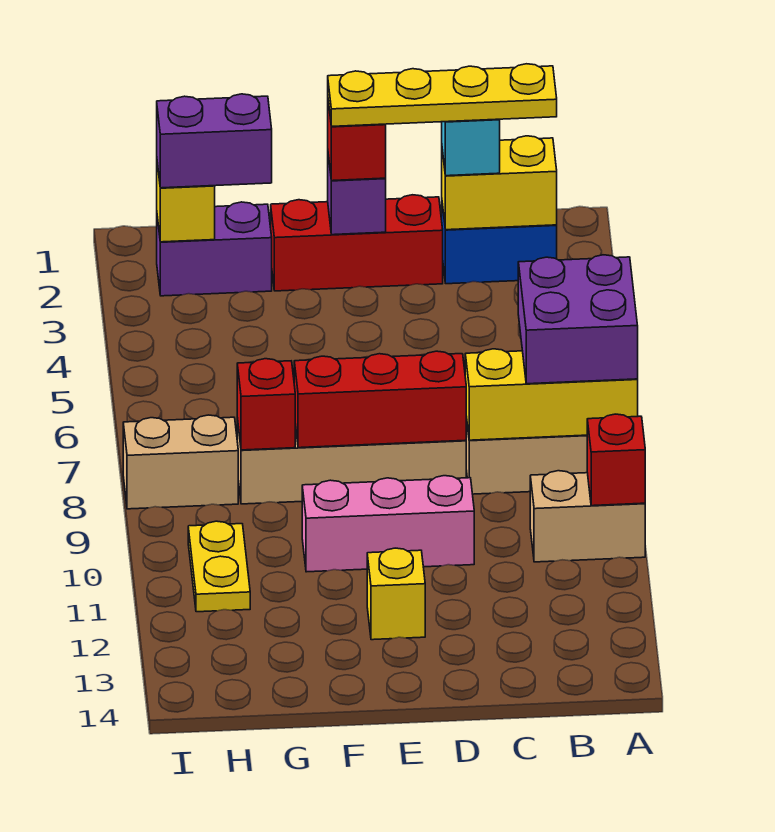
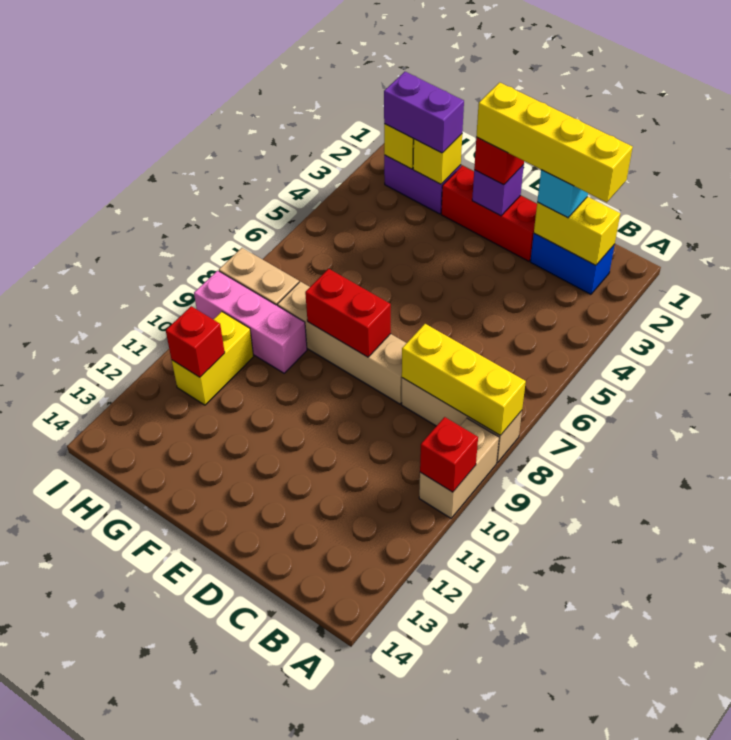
purple brick A7:B8 level 3 -> none
tan brick A10:B10 level 1 -> tan brick A9:A10 level 1
yellow plate B2:E2 level 4 -> yellow brick B2:E2 level 4
red brick D8:F8 level 2 -> red brick E8:F8 level 2
pink brick D10:F10 level 1 -> pink brick G9:I9 level 1
yellow brick E12 level 1 -> yellow brick G2 level 2
red brick G8 level 2 -> red brick H11 level 2
yellow plate H10:H11 level 1 -> yellow brick H10:H11 level 1

